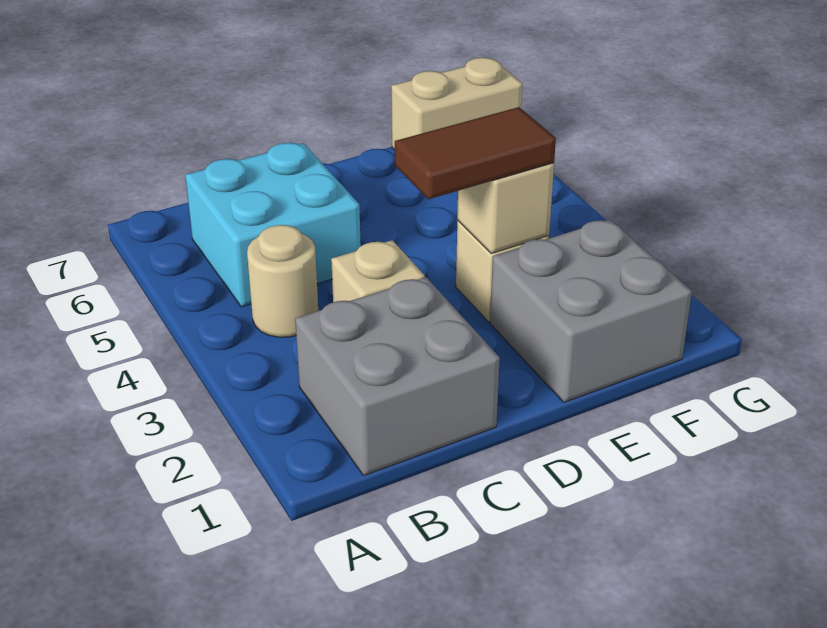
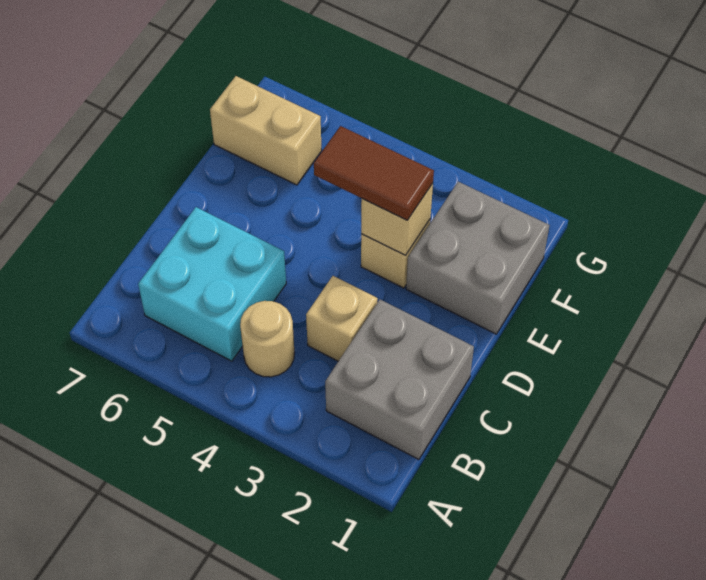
brown tile D3:E3 level 3 -> brown tile E3:E4 level 3
tan brick F7:G7 level 1 -> tan brick F6:F7 level 1

